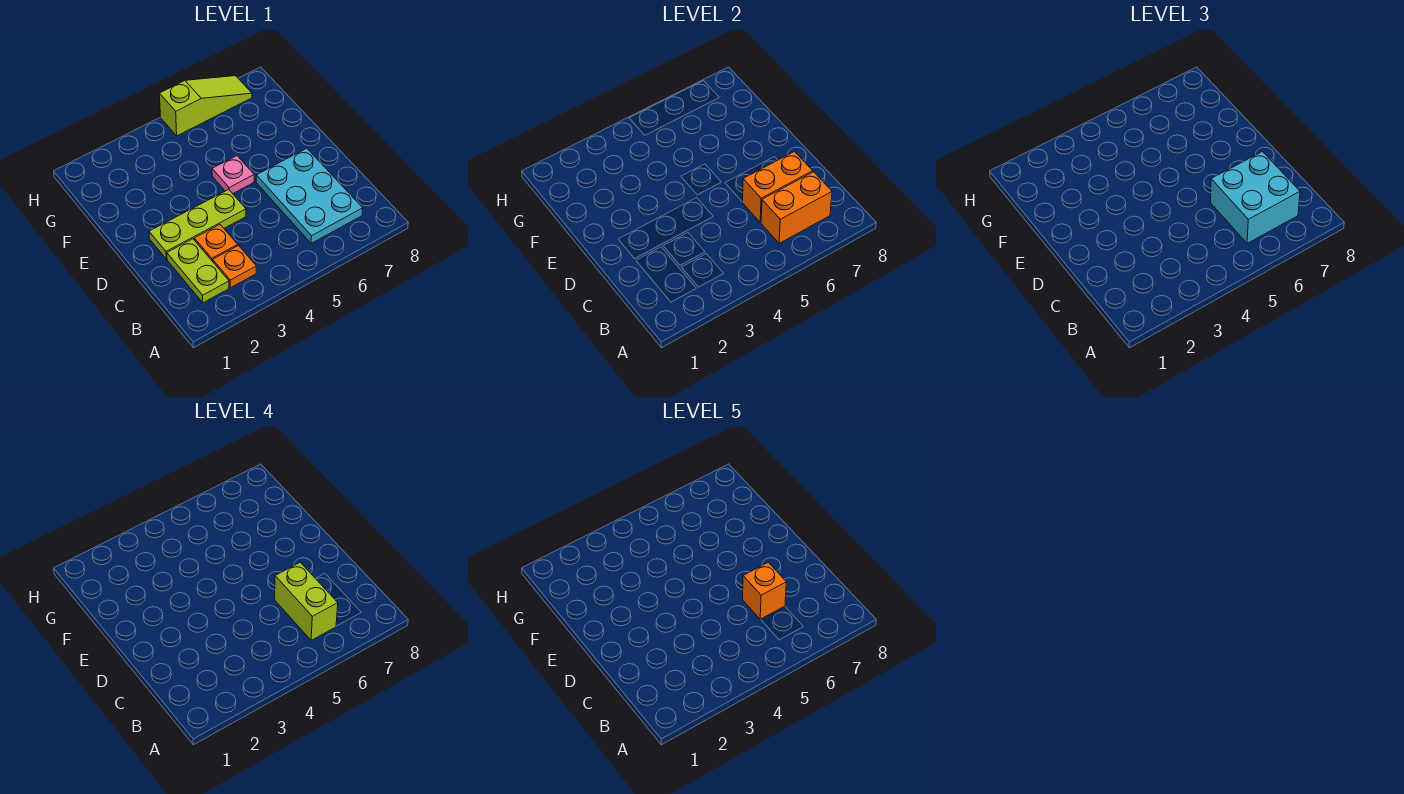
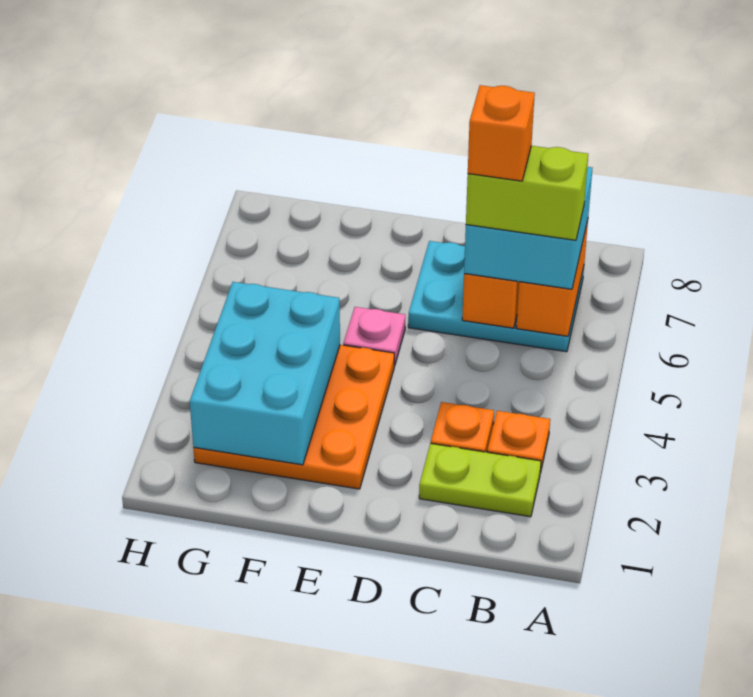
lime plate D2:D4 level 1 -> none
none -> orange plate E2:G4 level 1
none -> cyan brick F2:G4 level 2
lime slope H5:H7 level 1 top 5 -> none

